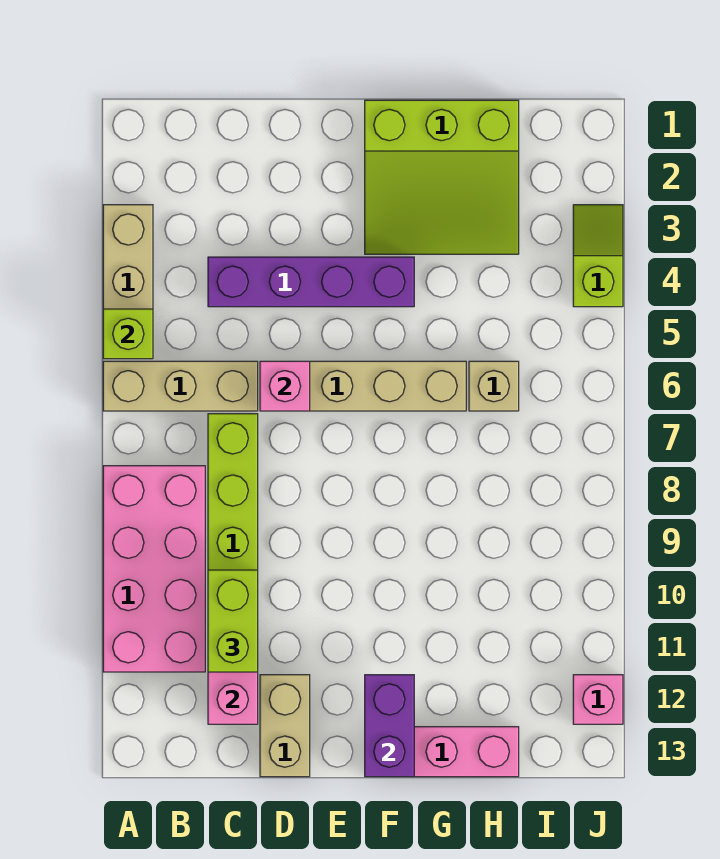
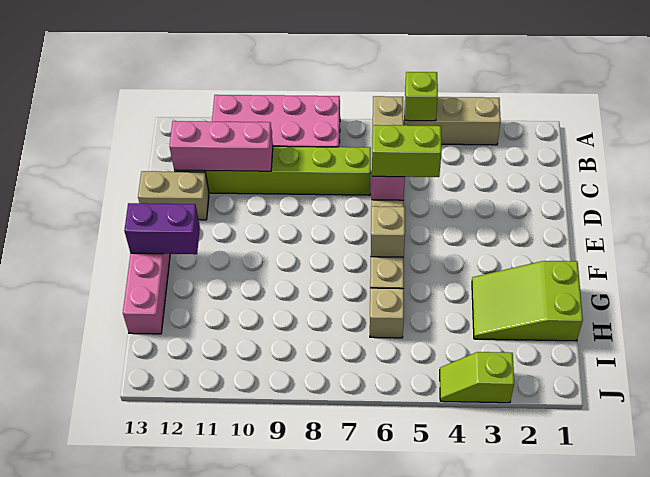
purple brick C4:F4 level 1 -> none
lime brick C10:C11 level 3 -> lime brick D5:D6 level 3
lime slope F1:H3 level 1 top 1 -> lime slope G1:H3 level 1 top 1
none -> tan brick F6 level 2
lime slope J3:J4 level 1 top 4 -> lime slope J3:J4 level 1 top 3
pink brick J12 level 1 -> none

